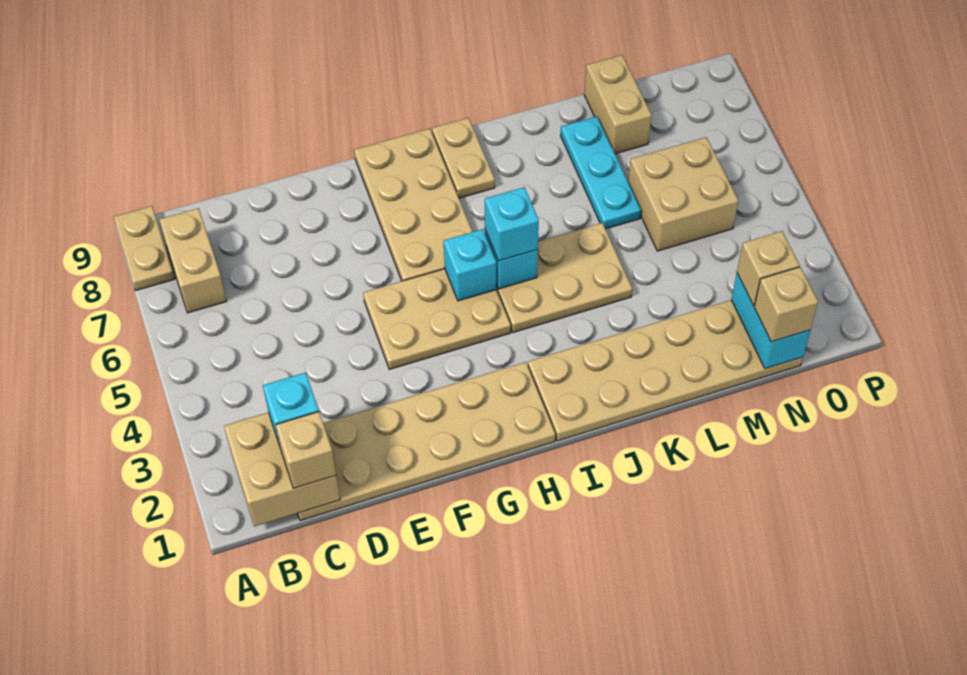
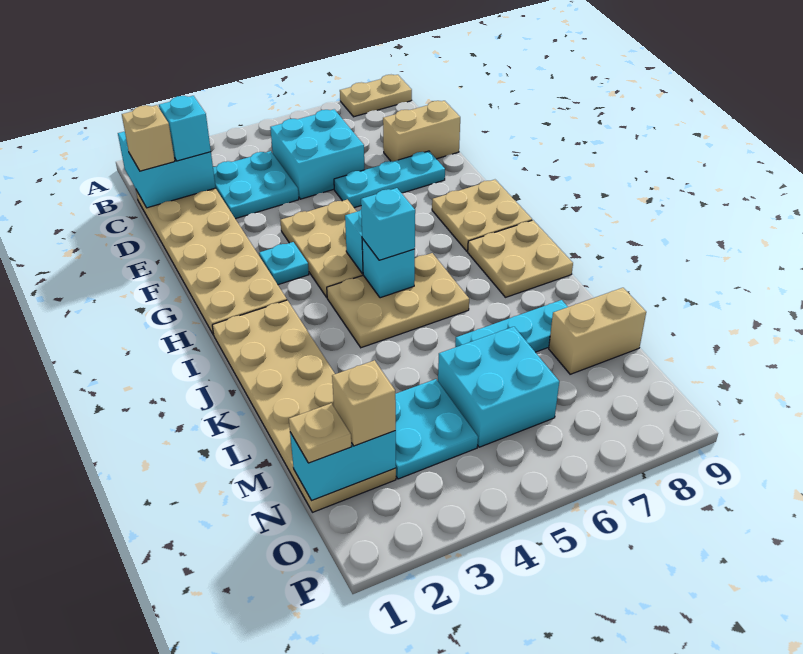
tan brick B1:C2 level 2 -> cyan brick B1:C2 level 2
tan brick B7:B8 level 1 -> tan brick D8:D9 level 1
none -> cyan plate C3:D4 level 1
none -> cyan brick C5:D6 level 1
none -> cyan plate E6:E8 level 1
none -> cyan plate G3 level 1
tan plate G6:H9 level 1 -> tan plate G8:H9 level 1
tan plate I4:K5 level 1 -> tan plate I4:J6 level 1
tan plate I8:I9 level 1 -> tan plate I8:J9 level 1
none -> cyan plate M3:N4 level 1
tan brick M5:N6 level 1 -> cyan brick M5:N6 level 1
tan brick N1 level 3 -> tan plate N1 level 3

